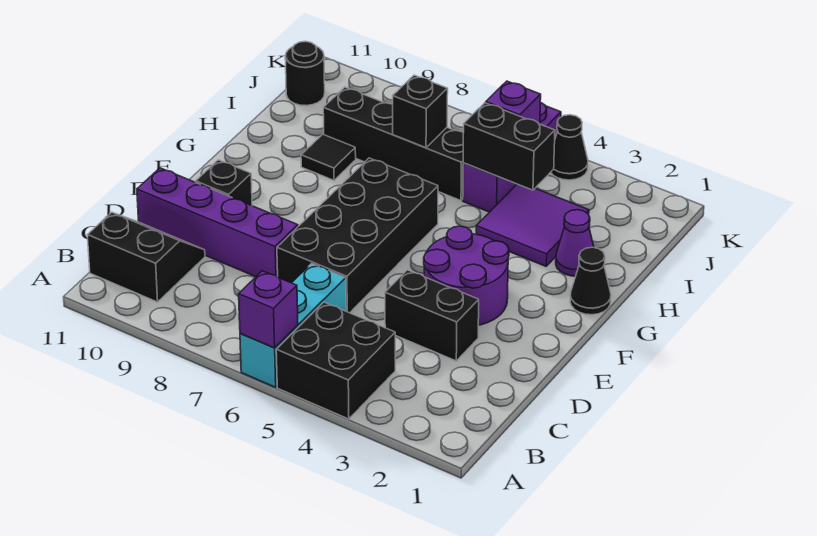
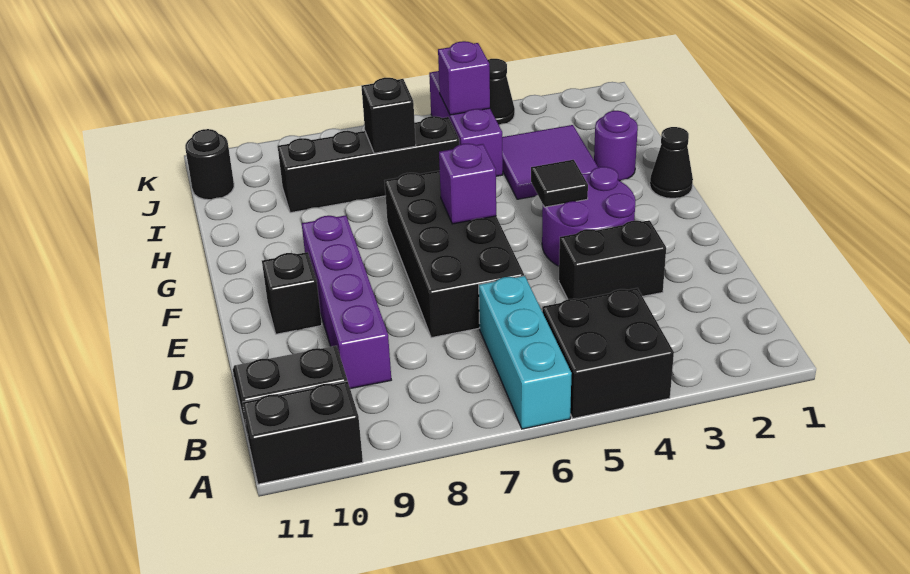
purple brick A6 level 2 -> purple brick F6 level 2
purple brick D8:D11 level 1 -> purple brick C9:F9 level 1
purple cone H2 level 1 -> purple round brick H2 level 1
black tile H9 level 1 -> black tile F4 level 2
black brick I4:I5 level 2 -> black brick A10:A11 level 1

